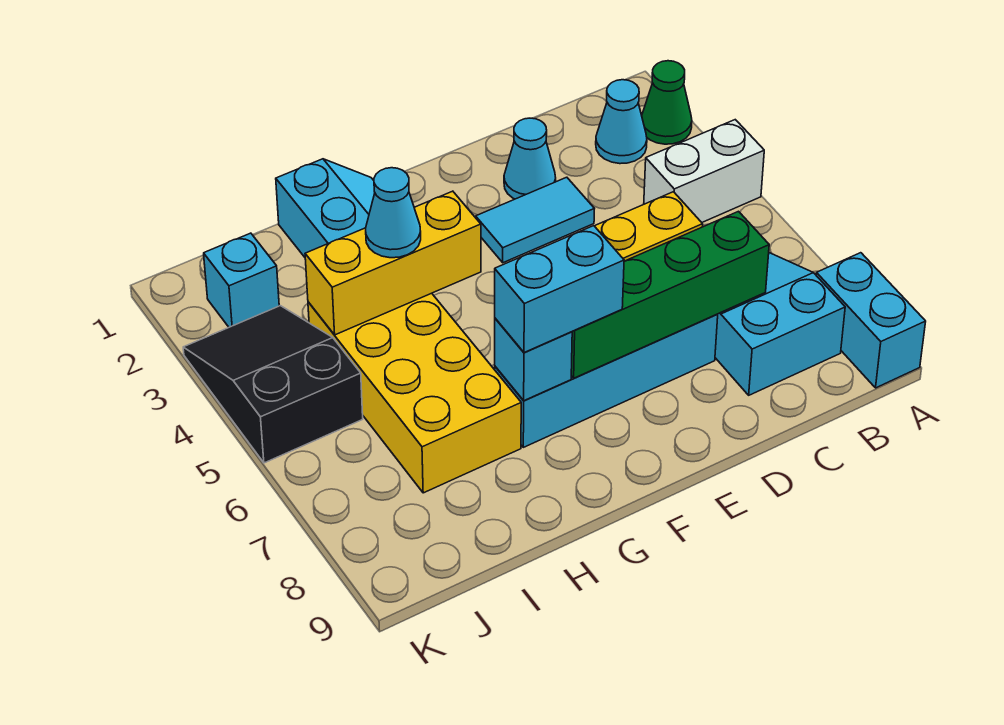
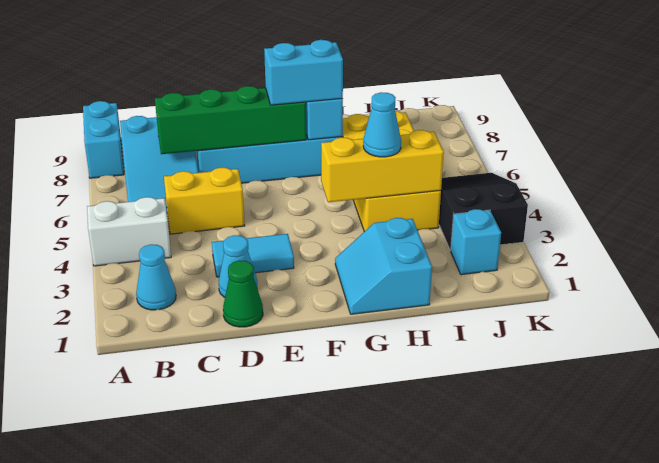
green cone A2 level 1 -> green cone D1 level 1
black slope J3:K5 level 1 top 5 -> black slope J3:K5 level 1 top 3

